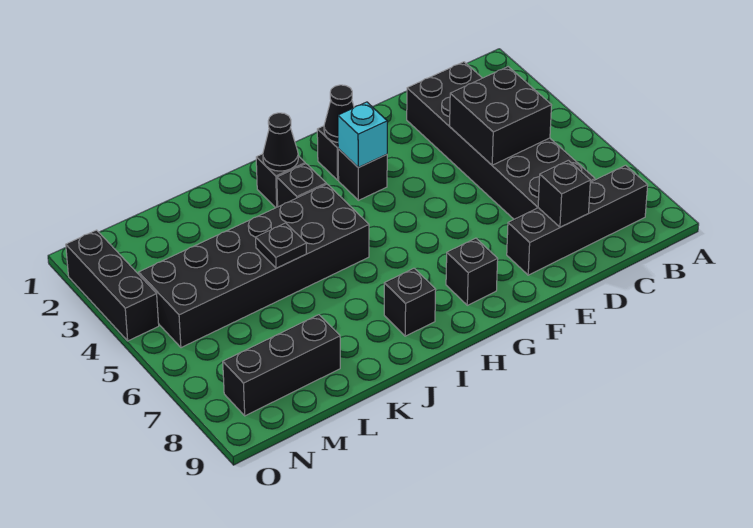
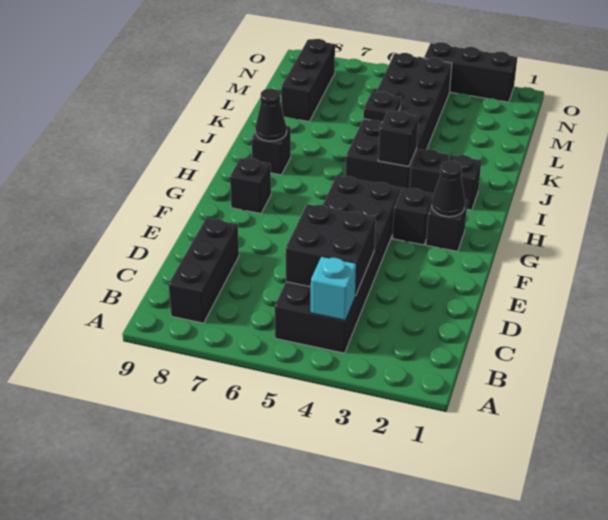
black brick B8:E8 level 1 -> black brick B8:D8 level 1
black brick C2:D7 level 1 -> black brick B4:G5 level 1
black brick D8 level 2 -> black brick I4 level 2
cyan brick G3 level 2 -> cyan brick B4 level 2
black cone I2 level 2 -> black cone I8 level 2

